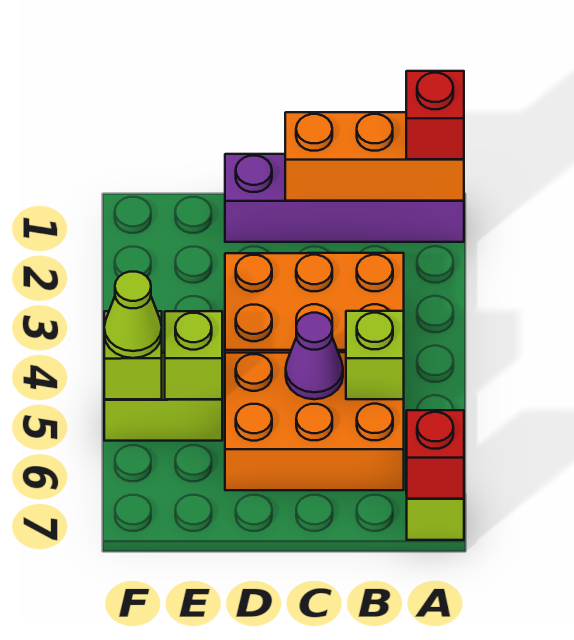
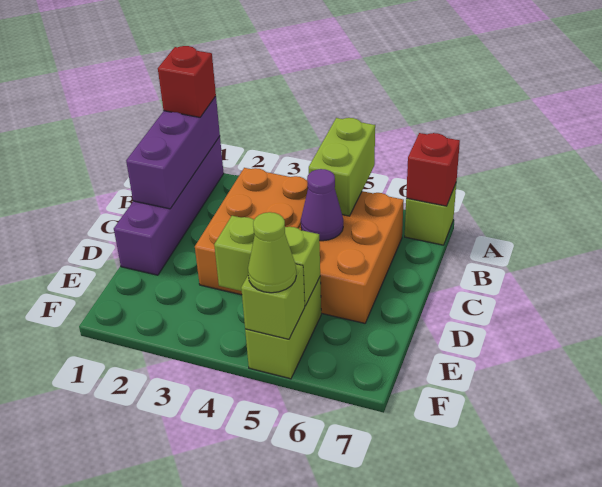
orange brick A1:C1 level 2 -> purple brick A1:C1 level 2
lime brick B5 level 2 -> lime brick A5:B5 level 2
lime brick E5 level 2 -> lime brick E4:E5 level 2

